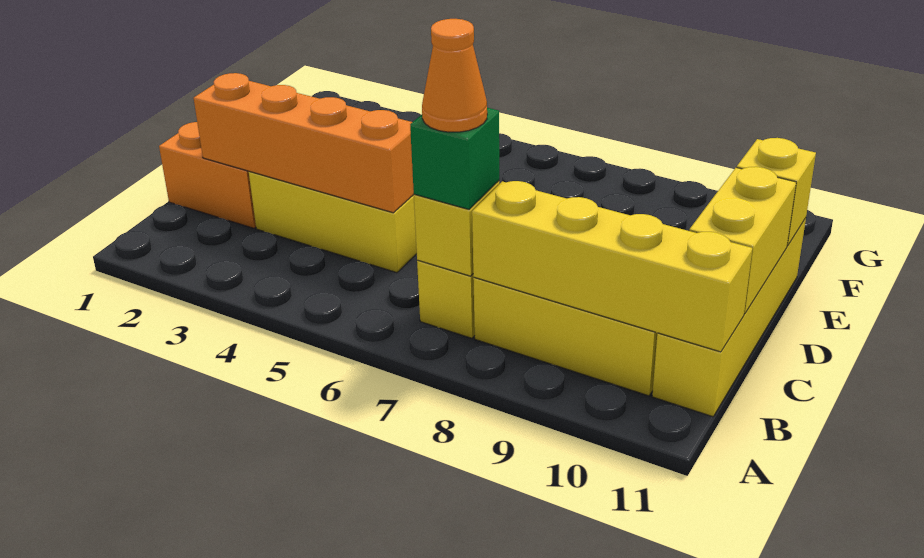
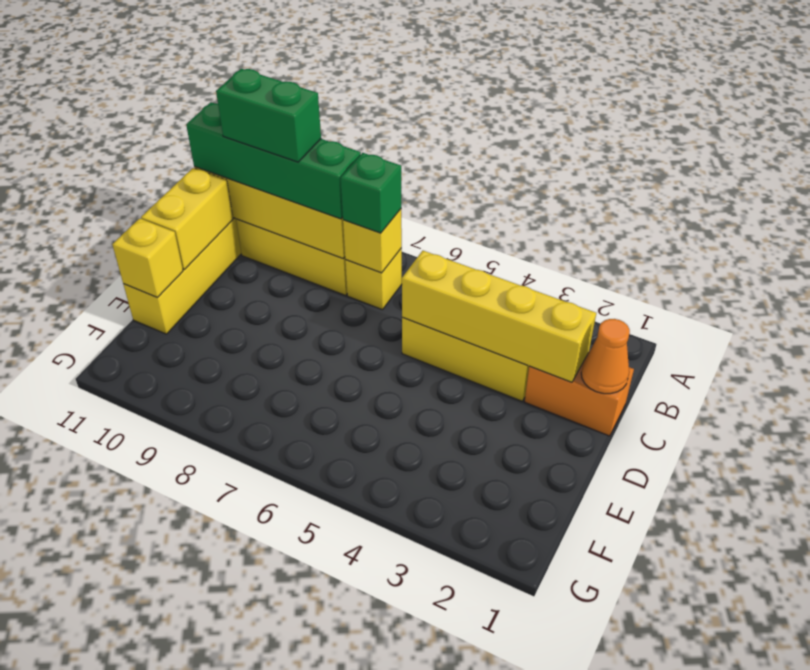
orange cone B7 level 4 -> orange cone C1 level 2
none -> green brick B8:B11 level 3
none -> green brick B9:B10 level 4
orange brick C2:C5 level 2 -> yellow brick C2:C5 level 2

